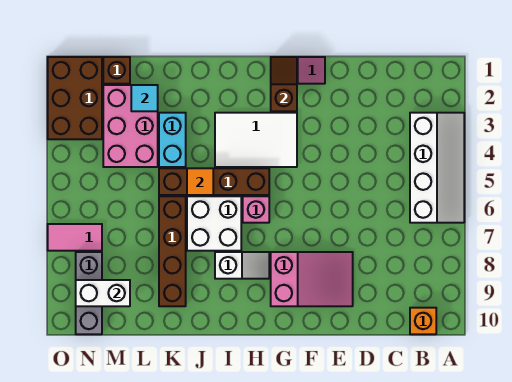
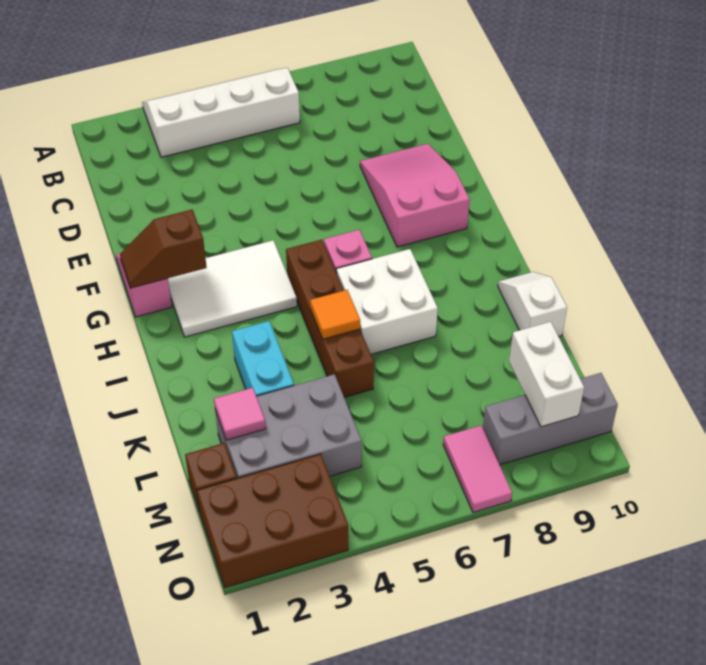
orange brick B10 level 1 -> none
white tile G3:I4 level 1 -> white tile G2:H4 level 1
white slope H8:I8 level 1 top I -> white slope J10:K10 level 1 top K
cyan brick K3:K4 level 1 -> cyan brick J3:K3 level 1
brown brick K6:K9 level 1 -> none
pink brick L2:M4 level 1 -> grey brick L2:M4 level 1
cyan tile L2 level 2 -> pink tile L2 level 2

